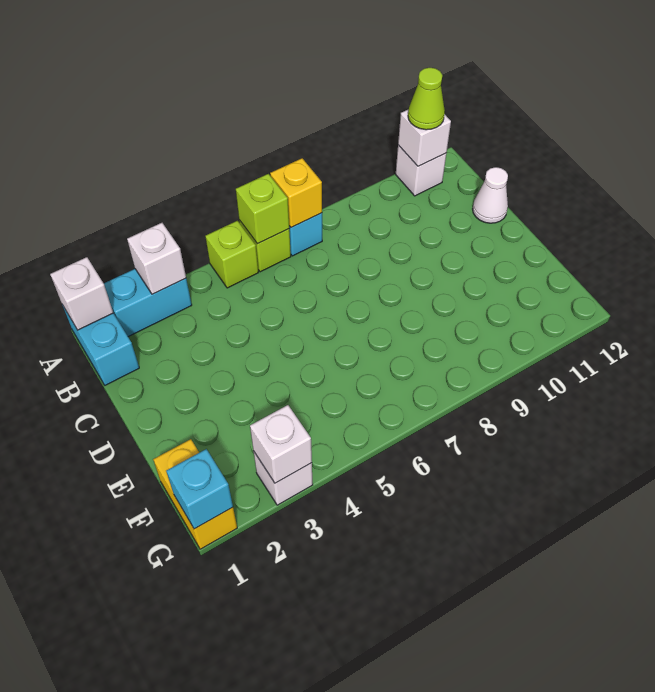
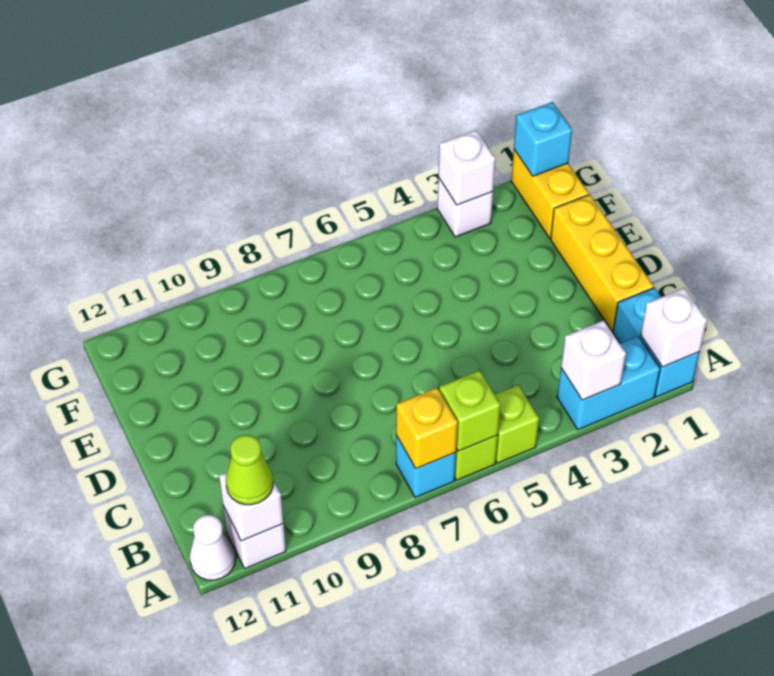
none -> yellow brick C1:E1 level 1
white cone C12 level 1 -> white cone A12 level 1

